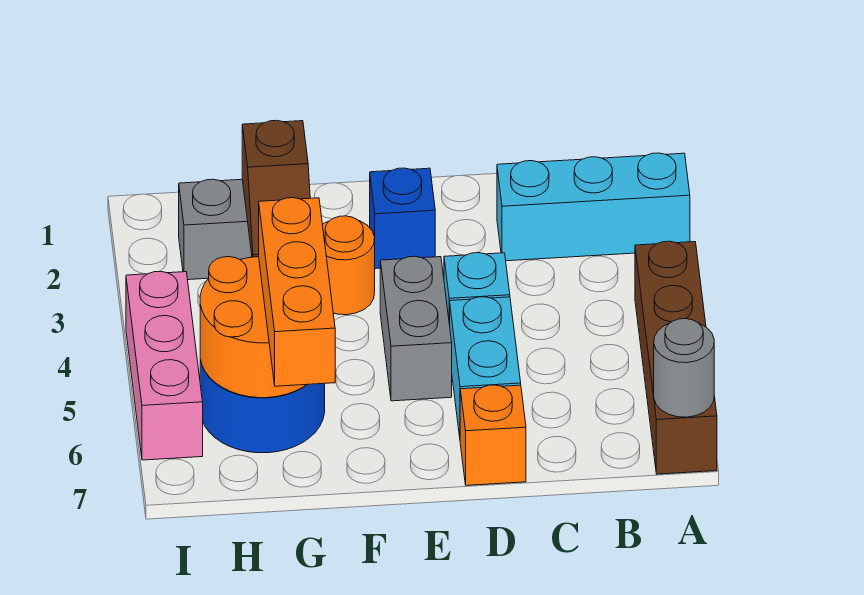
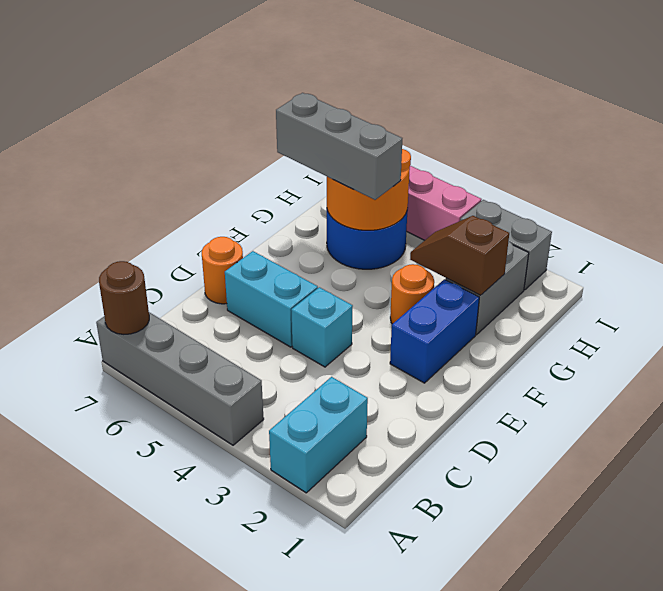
cyan brick A2:C2 level 1 -> cyan brick A2:B2 level 1
brown brick A4:A7 level 1 -> grey brick A4:A7 level 1
grey round brick A7 level 2 -> brown round brick A7 level 2
orange brick D7 level 1 -> orange round brick D7 level 1
blue brick E2 level 1 -> blue brick E2:F2 level 1
grey brick E4:E5 level 1 -> grey brick I2:I3 level 1
orange brick G5:G7 level 3 -> grey brick G5:G7 level 3

